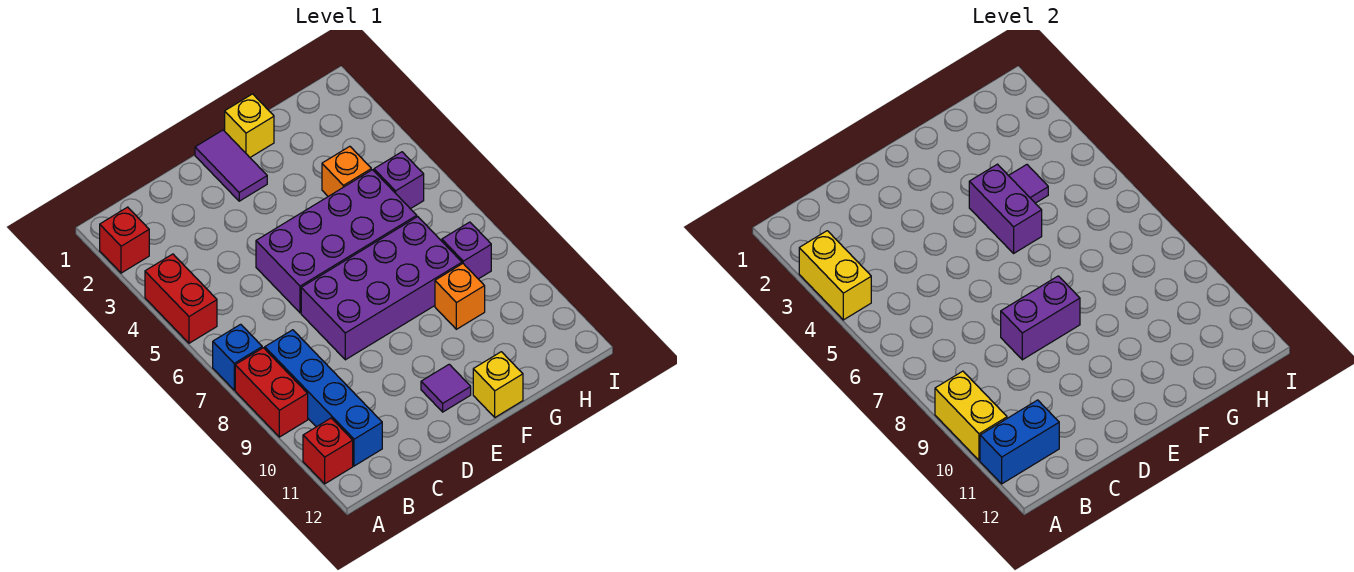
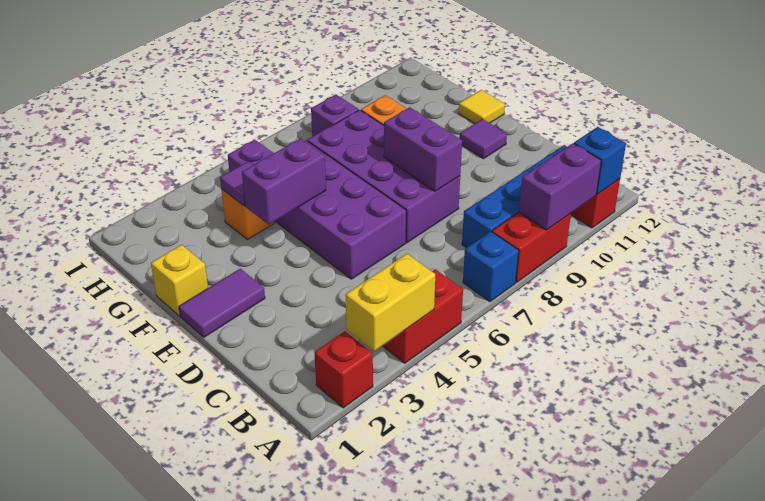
yellow brick A9:A10 level 2 -> purple brick A9:A10 level 2
blue brick A11:B11 level 2 -> blue brick A11 level 2
yellow brick F12 level 1 -> yellow tile F12 level 1

